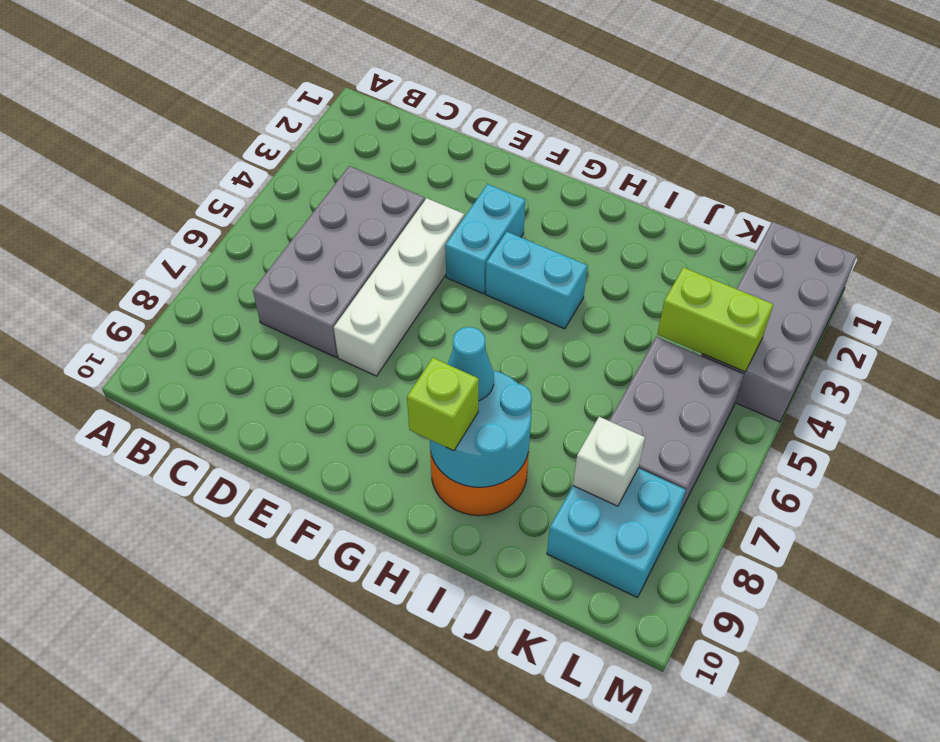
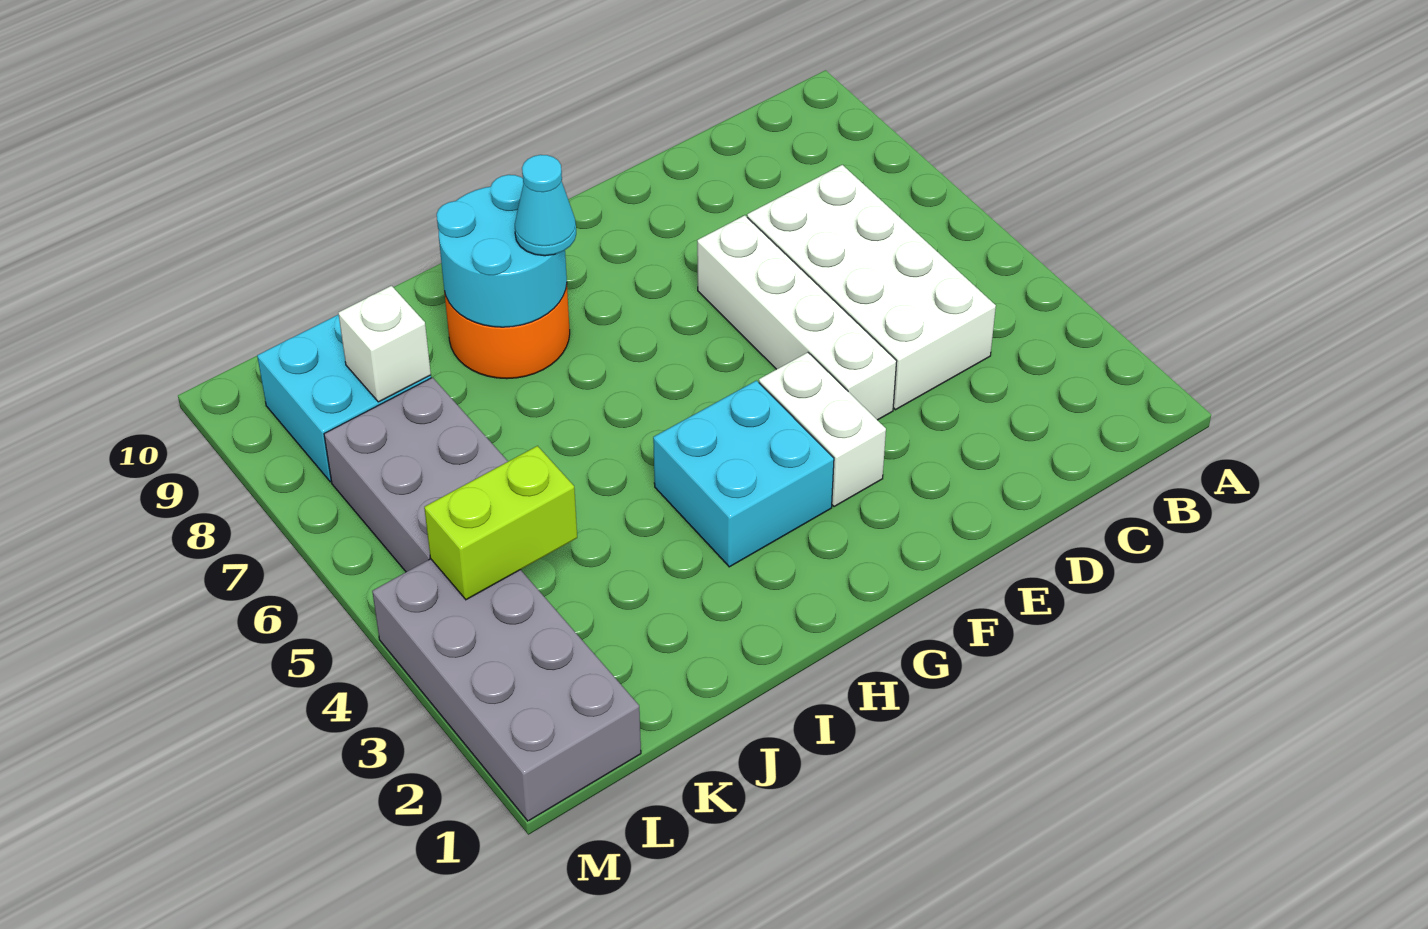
grey brick C4:D7 level 1 -> white brick C4:D7 level 1
cyan brick F3:F4 level 1 -> white brick F3:F4 level 1
cyan brick G4:H4 level 1 -> cyan brick G3:H4 level 1
lime brick H9 level 3 -> none

